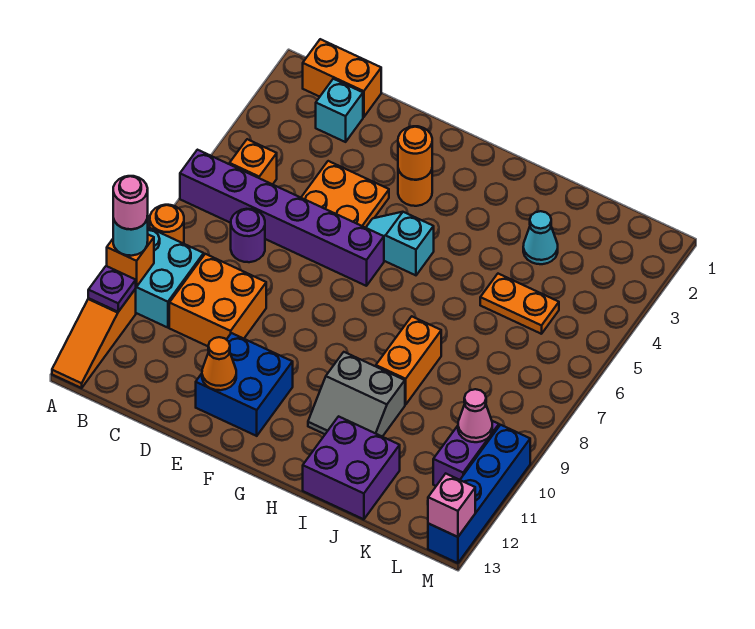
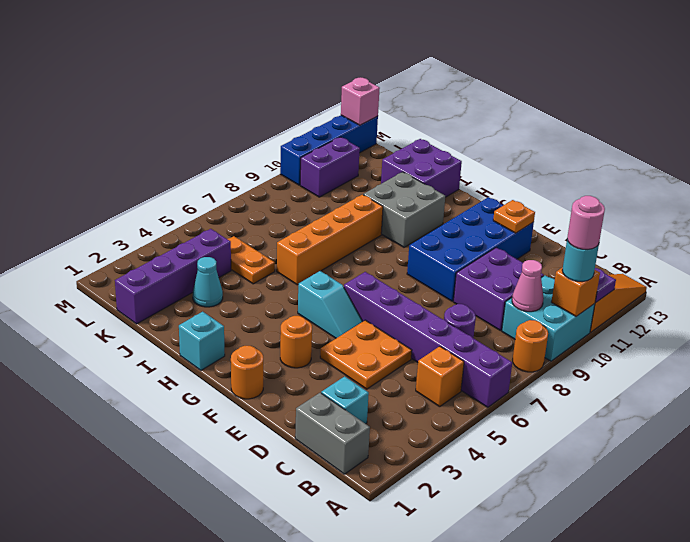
orange brick B1:C1 level 1 -> grey brick B1:C1 level 1
orange brick C9:D10 level 1 -> purple brick C9:D10 level 1
blue brick E11:F12 level 1 -> blue brick E9:F12 level 1
orange cone E12 level 2 -> orange plate E12 level 2
orange round brick F3 level 2 -> orange round brick F1 level 1
none -> cyan brick H1 level 1
grey slope H10:I11 level 1 top 10 -> grey brick H10:I11 level 1
orange brick I8:I9 level 1 -> orange brick I6:I9 level 1
none -> purple brick K1:K4 level 1
pink cone L10 level 2 -> pink cone B9 level 2

